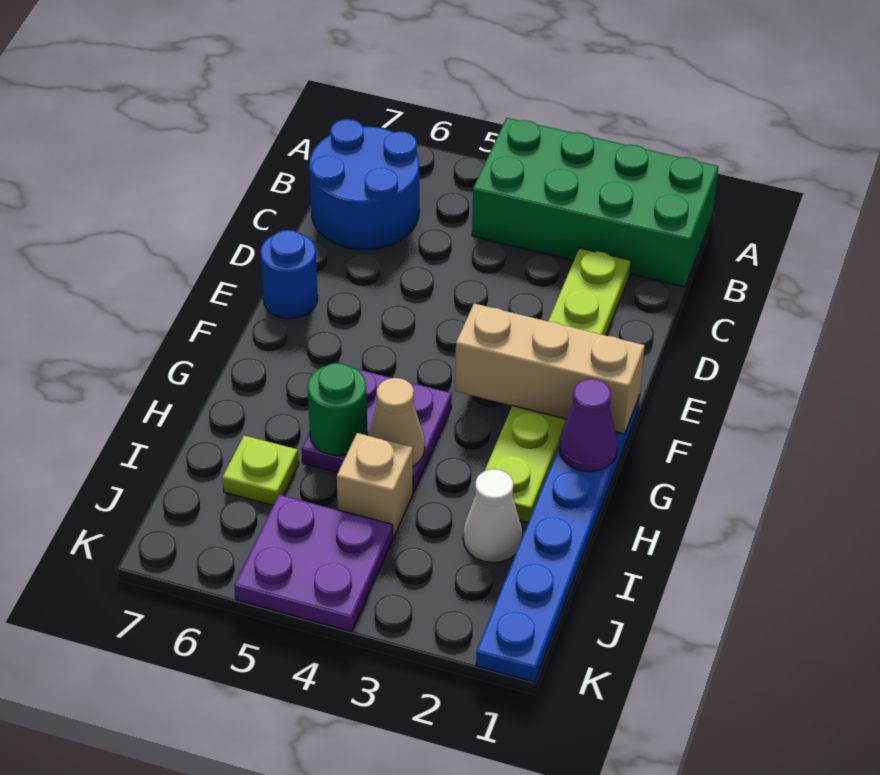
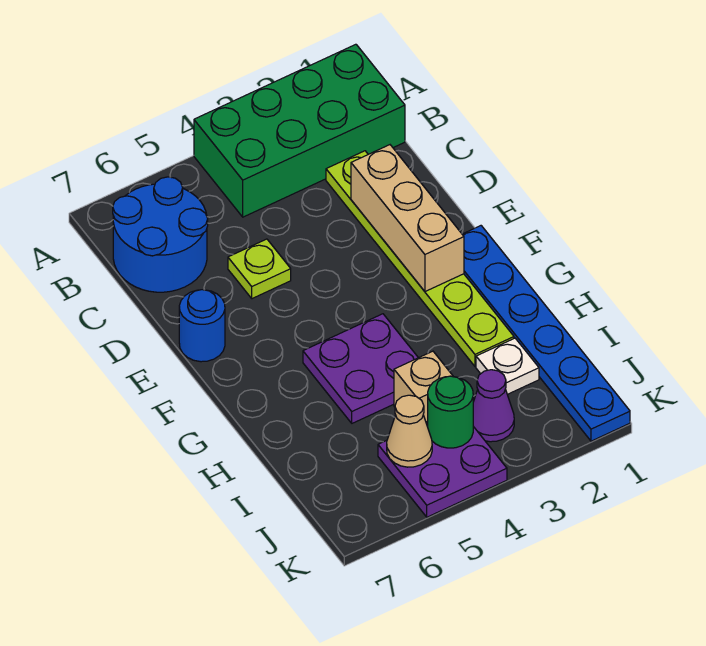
tan brick F1:F3 level 2 -> tan brick D2:F2 level 2
purple cone G1 level 2 -> purple cone J3 level 1
tan cone H4 level 2 -> tan cone J5 level 2
green round brick H5 level 2 -> green round brick J4 level 2
white cone I2 level 1 -> white plate I2 level 1
lime plate I6 level 1 -> lime plate D5 level 1

